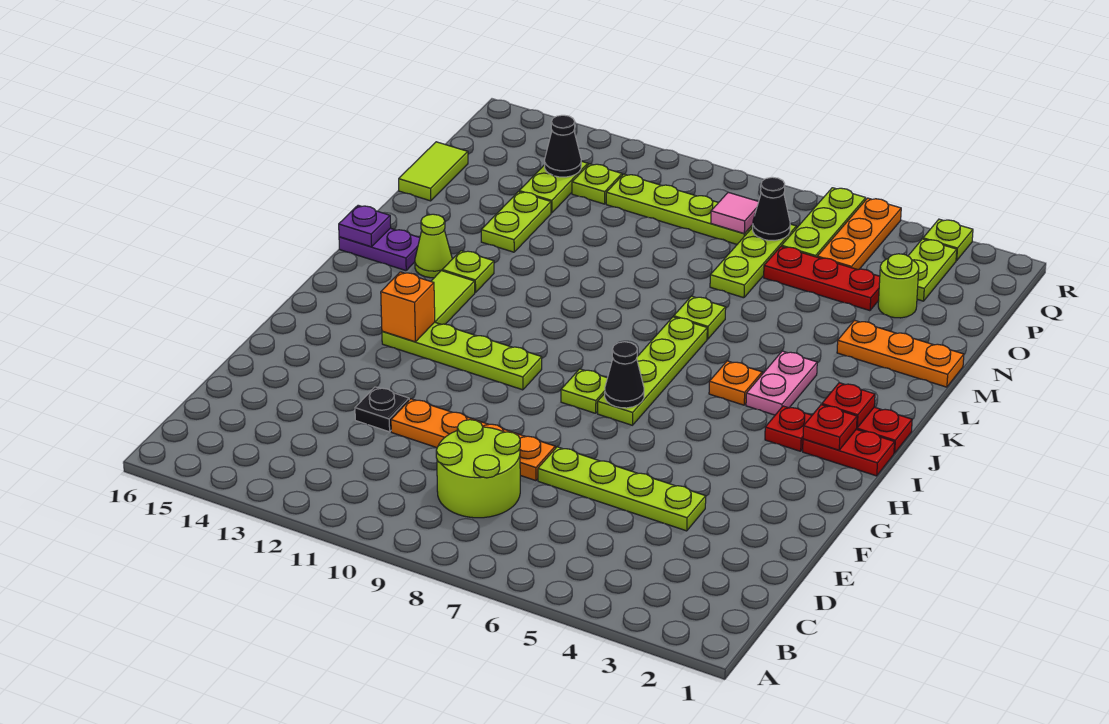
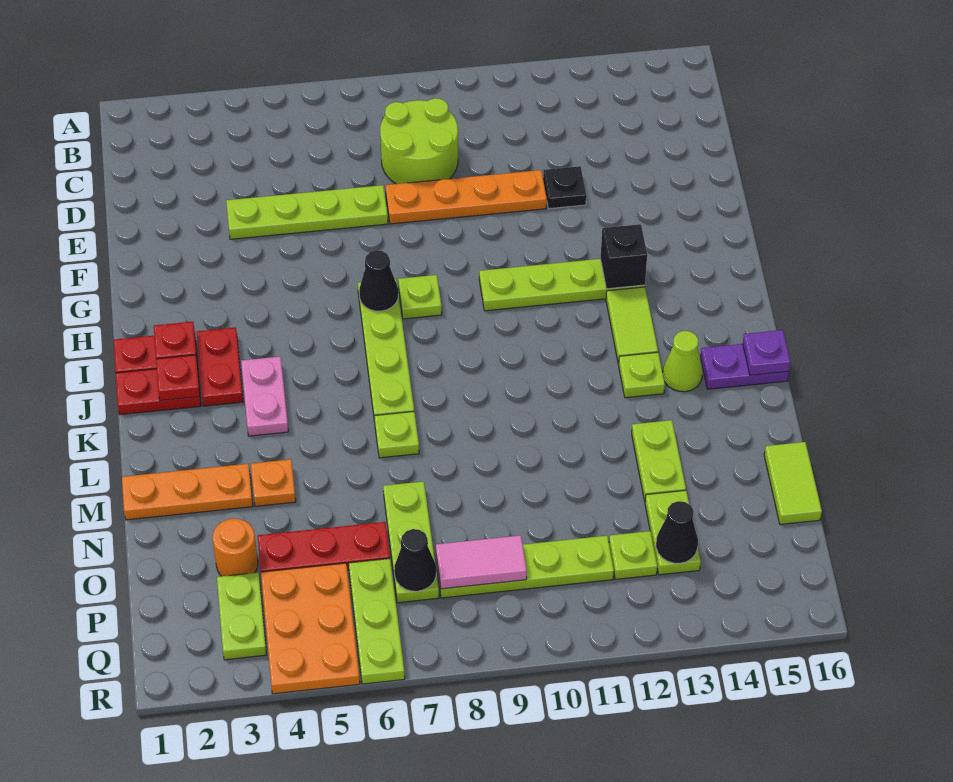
orange brick H13 level 2 -> black brick H13 level 2
red plate I3 level 1 -> red plate I3:J3 level 1
orange plate J5 level 1 -> orange plate M4 level 1
lime round brick O3 level 1 -> orange round brick O3 level 1
orange plate P5:R5 level 1 -> orange plate P4:R5 level 1
pink tile P8 level 2 -> pink tile P8:P9 level 2
lime plate R3 level 1 -> none

